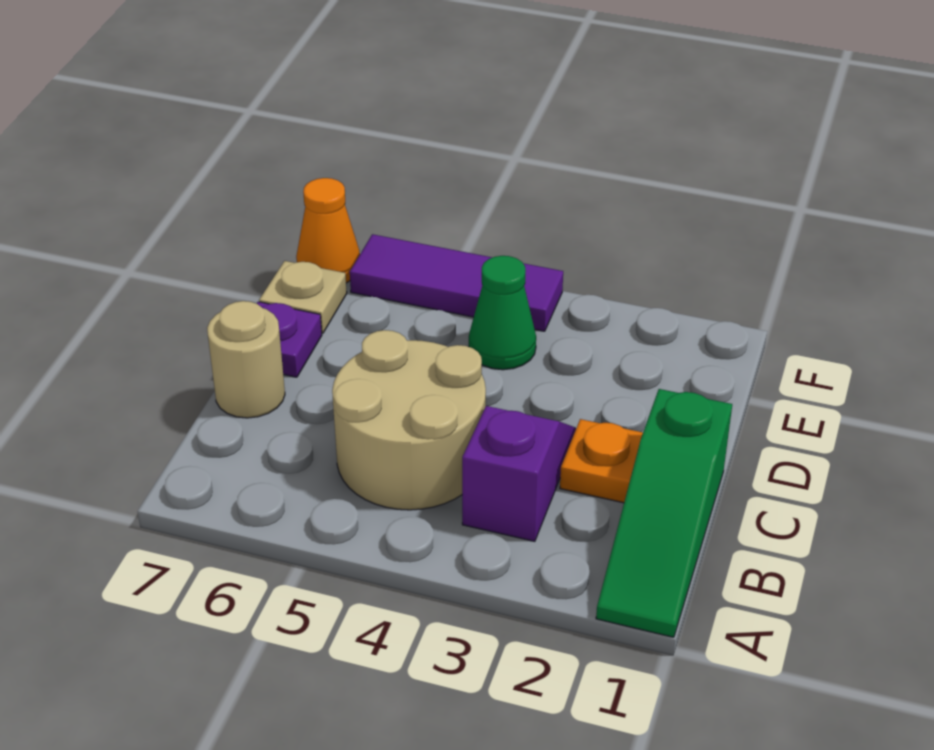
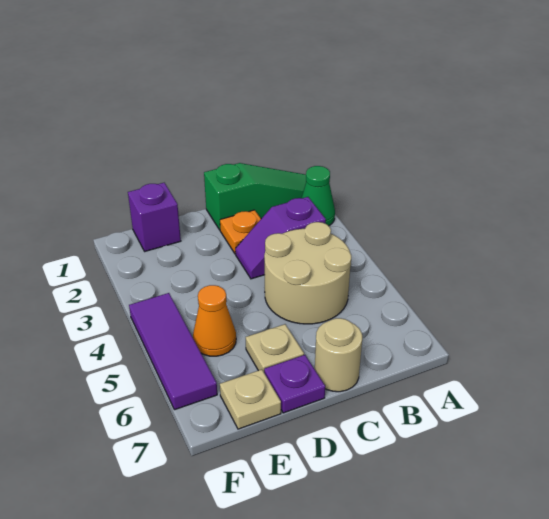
none -> tan plate D6 level 1
none -> purple brick E1 level 1
green cone E4 level 1 -> green cone A2 level 1
orange cone F7 level 1 -> orange cone E5 level 1

